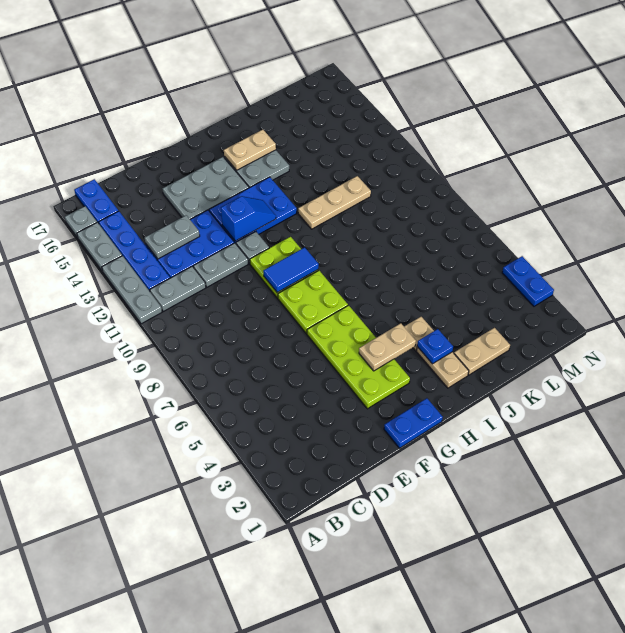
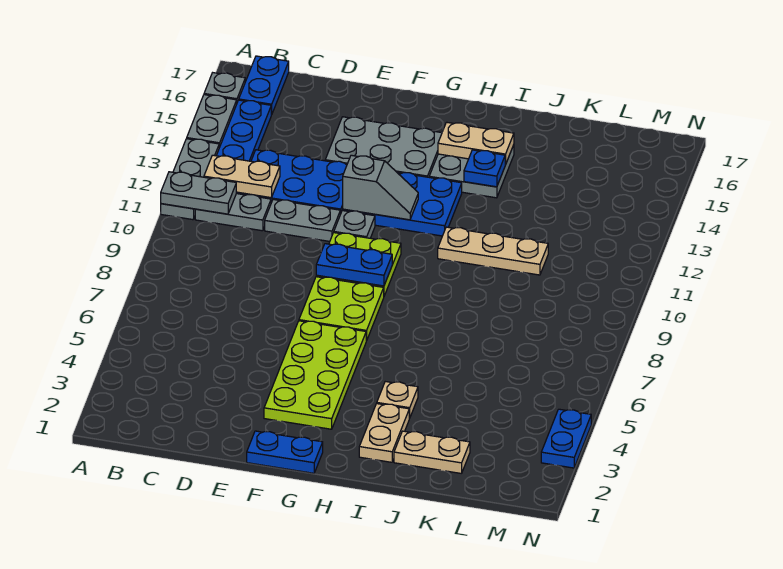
grey plate C13:D13 level 2 -> grey plate A11:B11 level 2
blue tile F9:G9 level 2 -> blue plate F9:G9 level 2
blue slope F12:G12 level 2 top F -> grey slope F12:G12 level 2 top F
tan plate G4:H4 level 2 -> tan plate B12:C12 level 2
blue plate I3 level 2 -> blue plate I14 level 2

